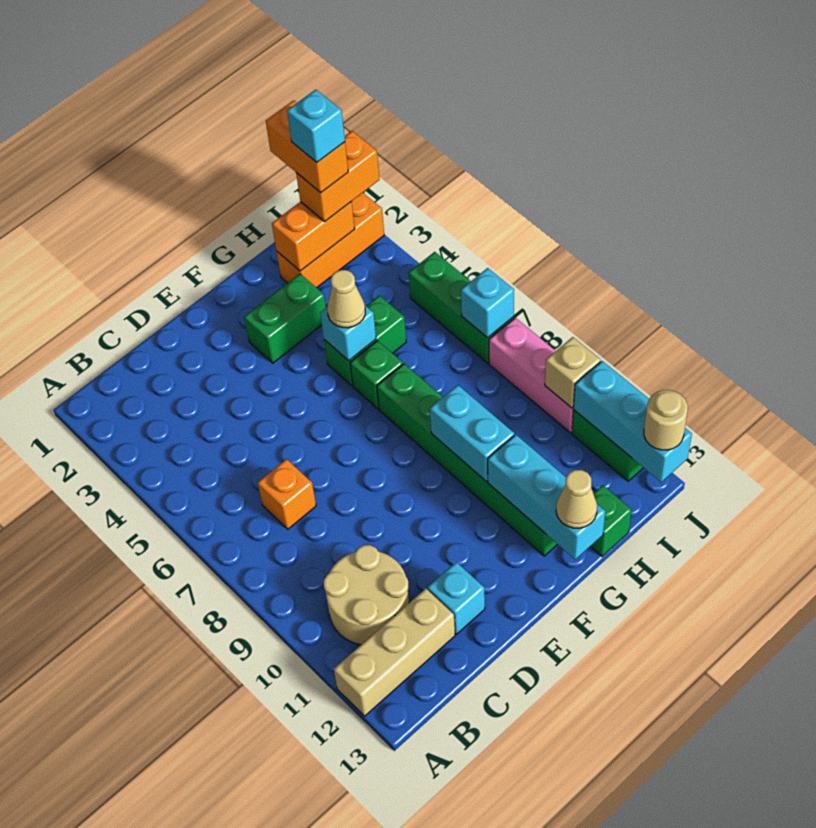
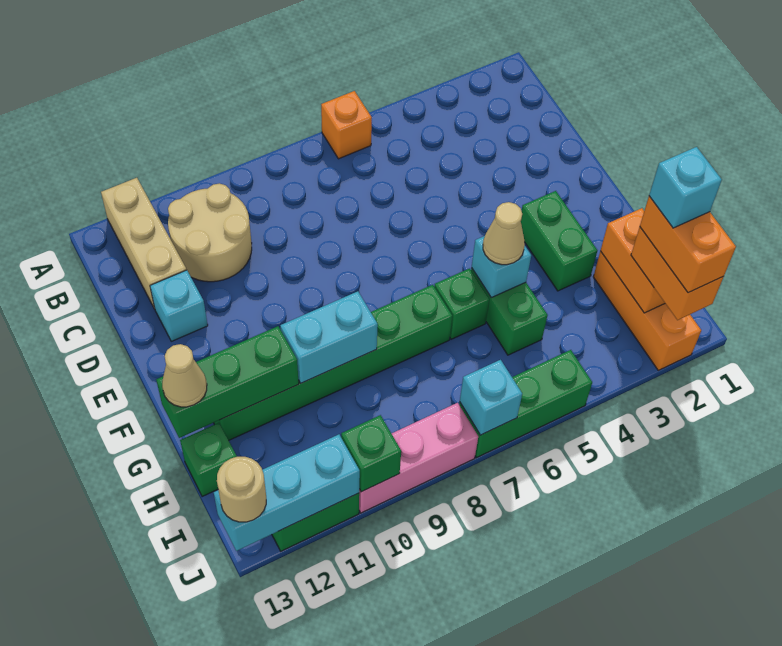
orange brick C7 level 1 -> orange brick A6 level 1
cyan brick G11:G13 level 2 -> green brick G11:G13 level 2
orange brick I1:I2 level 4 -> orange brick I2:J2 level 4
tan brick J10 level 2 -> green brick J10 level 2

